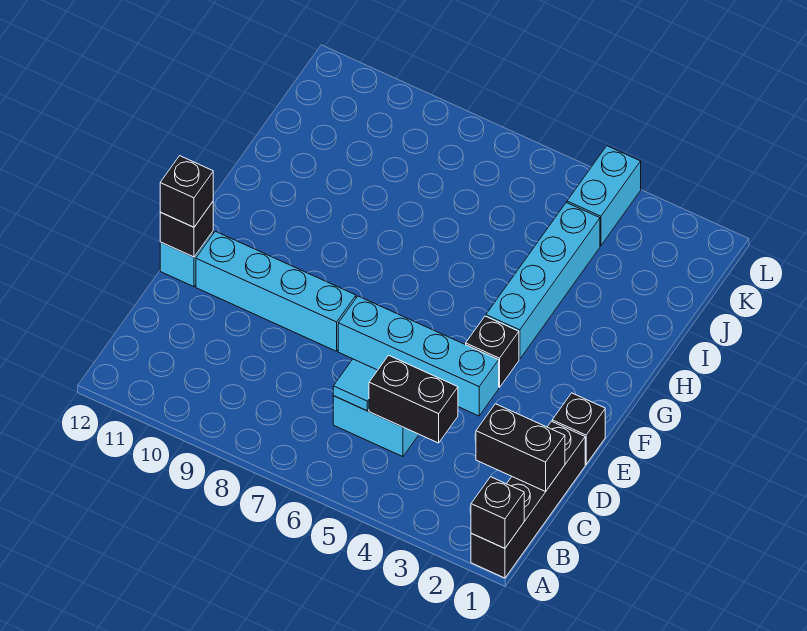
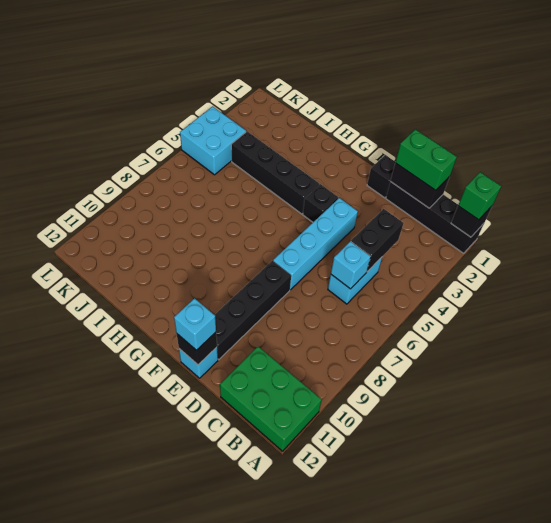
none -> green brick A1 level 3
none -> green brick A11:C12 level 1
black brick C1:C2 level 2 -> black brick C1:D1 level 2
none -> green brick C1:D1 level 3
cyan tile C6 level 2 -> cyan brick C6 level 2
cyan brick E8:E11 level 1 -> black brick E8:E11 level 1
black brick E12 level 3 -> cyan brick E12 level 3
cyan brick G4:J4 level 1 -> black brick G4:J4 level 1
cyan brick K4:L4 level 1 -> cyan brick K4:L5 level 1

